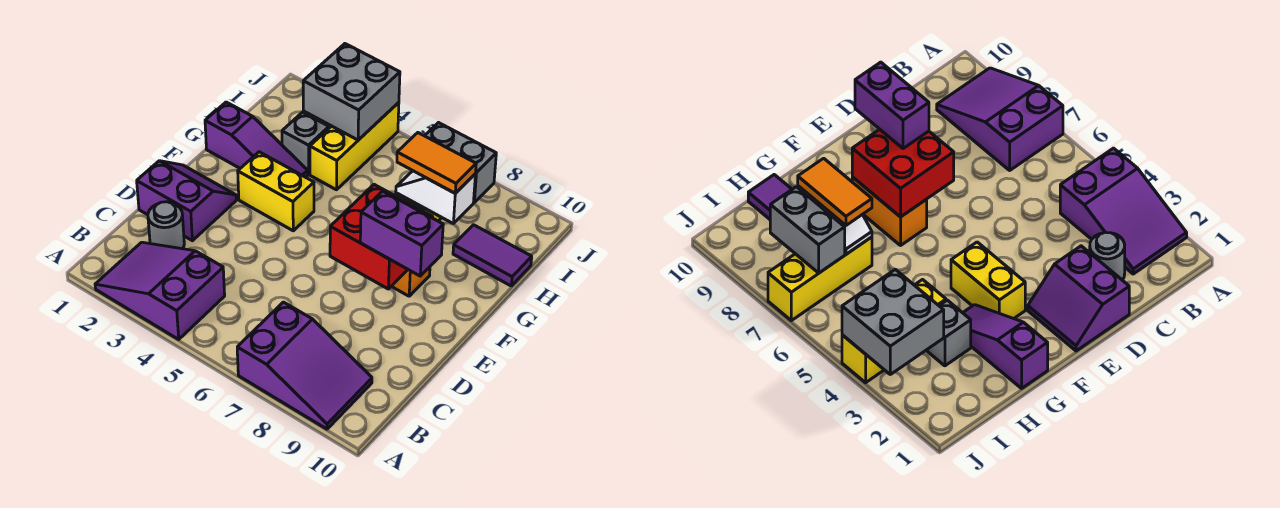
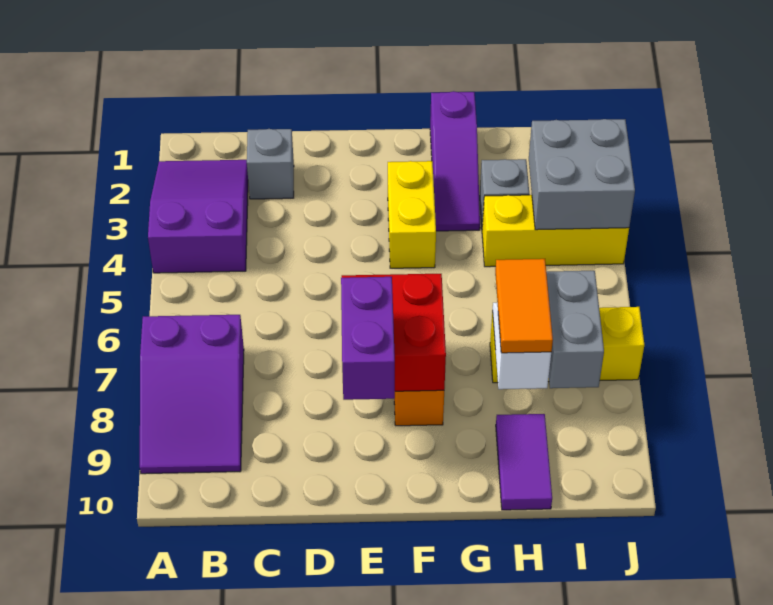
grey round brick C2 level 1 -> grey brick C2 level 1
purple slope D1:E2 level 1 top D -> none

